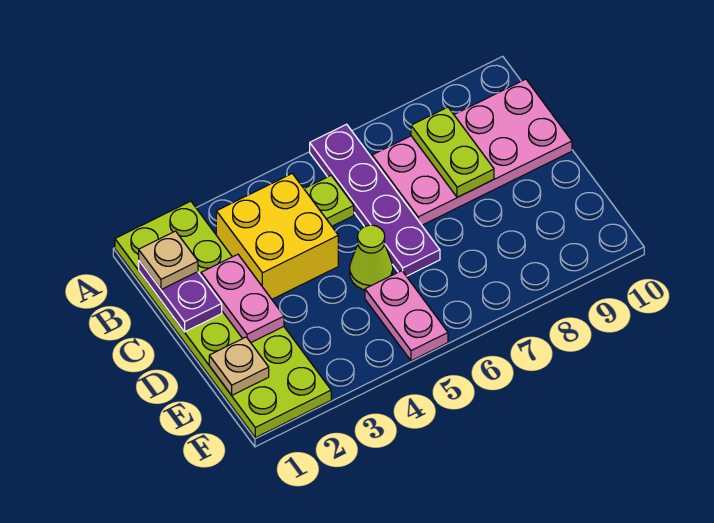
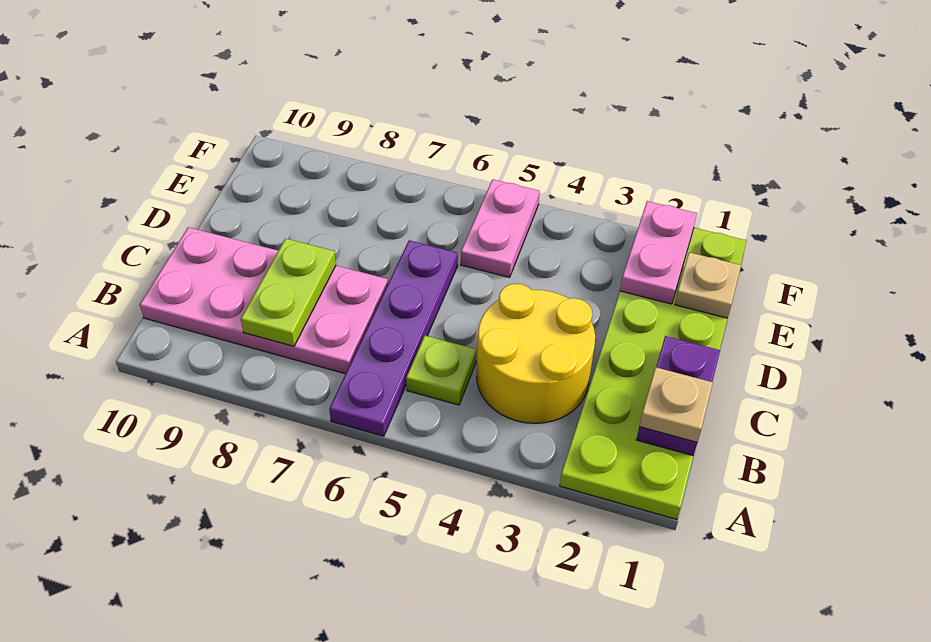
yellow brick B3:C4 level 1 -> yellow round brick B3:C4 level 1
pink plate C2:D2 level 2 -> pink plate E2:F2 level 2
lime cone D5 level 1 -> none

